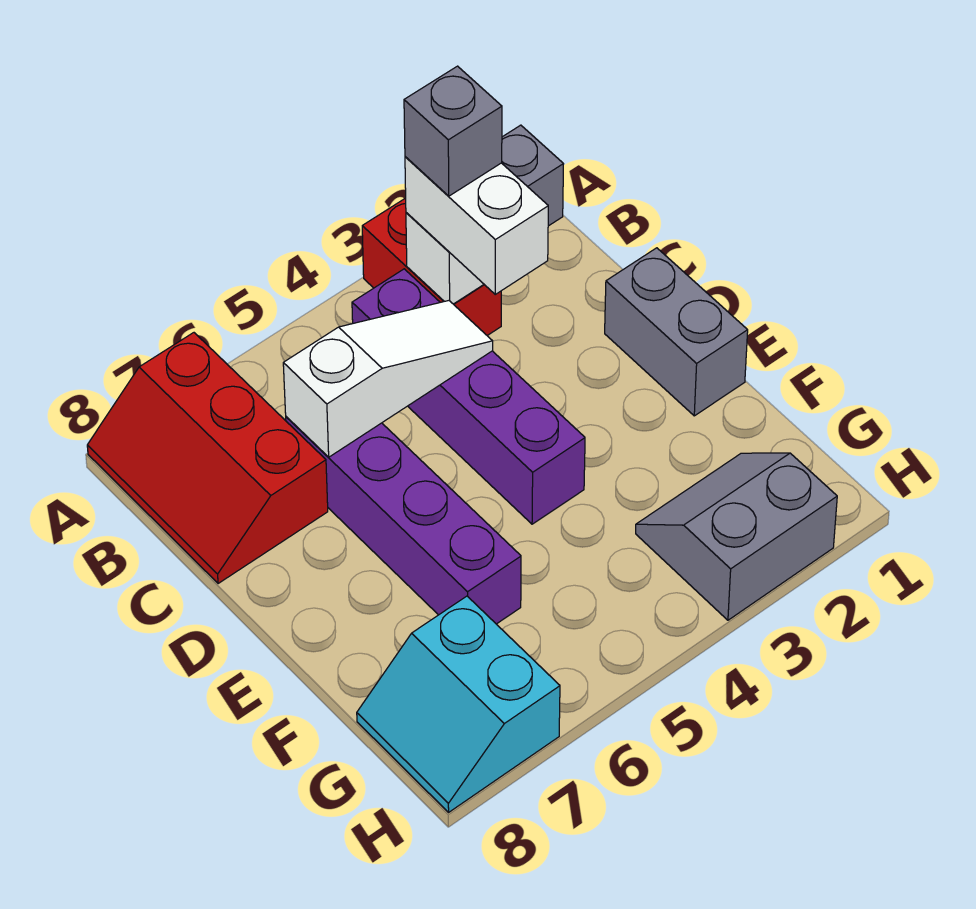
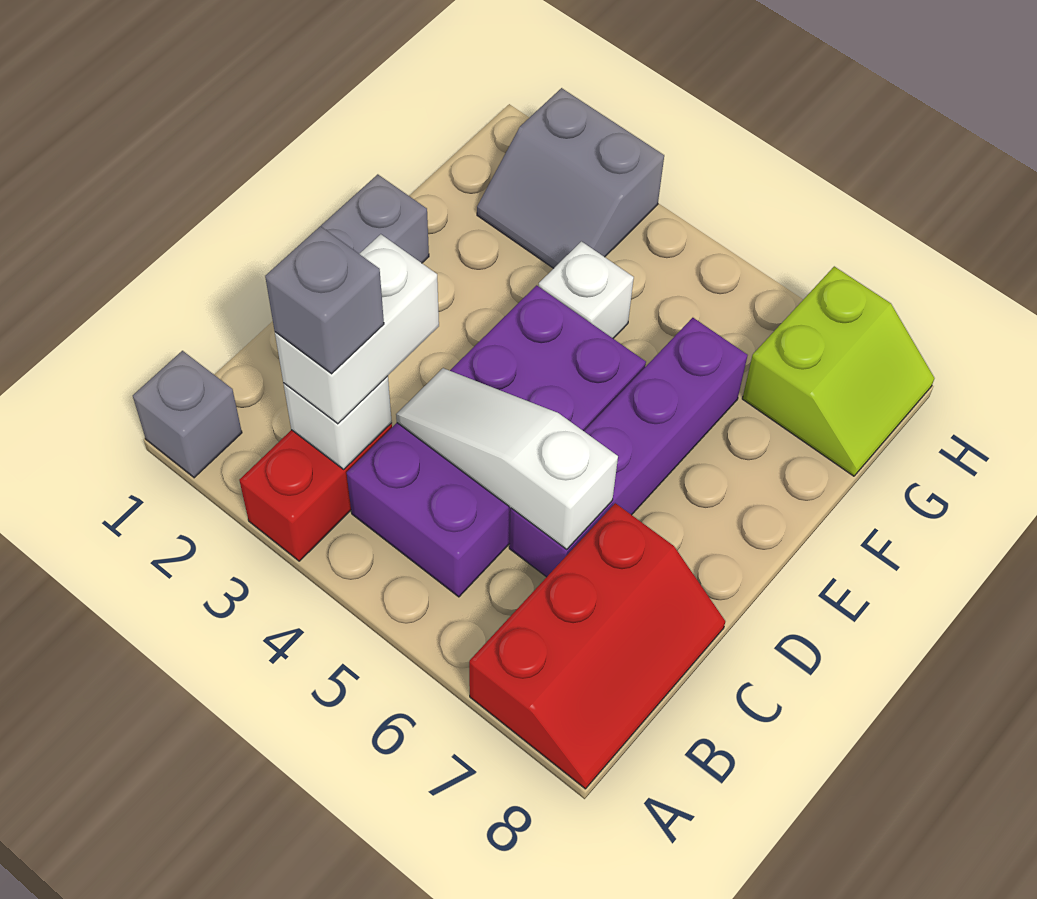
purple brick B4:E4 level 1 -> purple brick B4:E5 level 1
none -> white brick F4 level 1
cyan slope G7:H8 level 1 top 7 -> lime slope G7:H8 level 1 top 7

